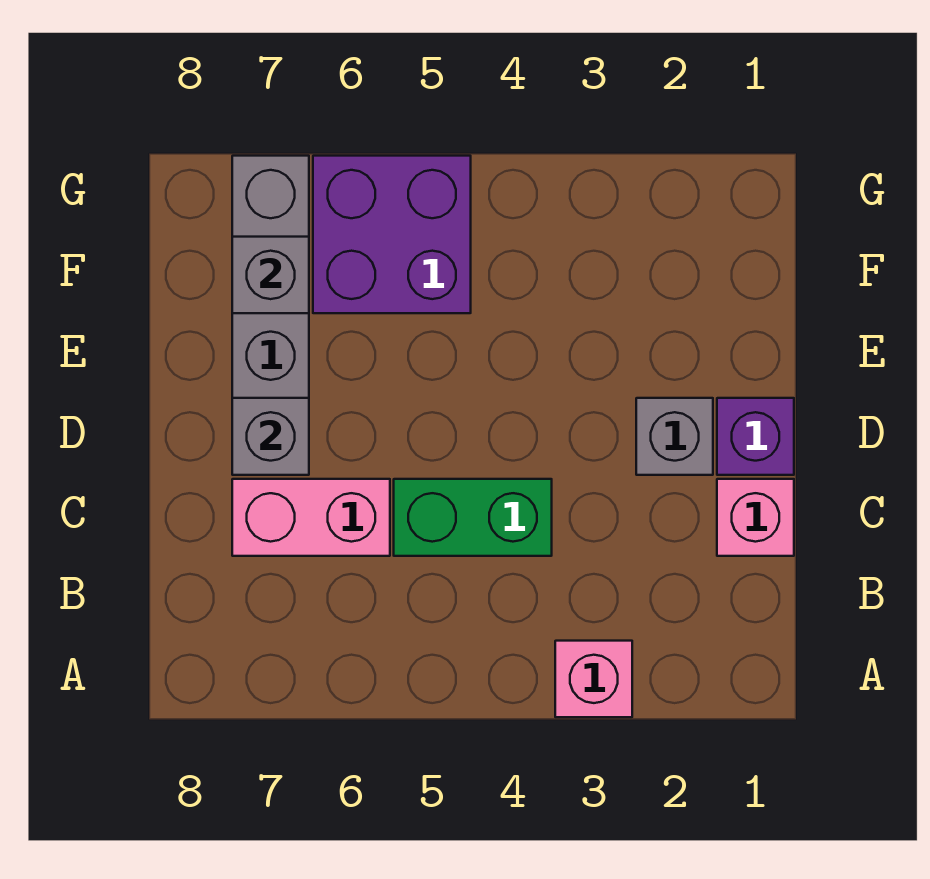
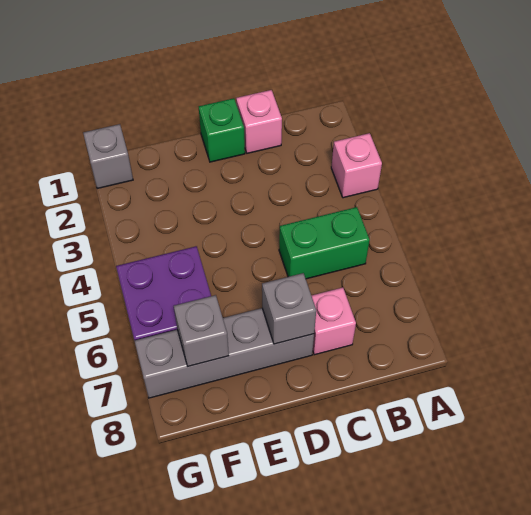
green brick C4:C5 level 1 -> green brick B5:C5 level 1
pink brick C6:C7 level 1 -> pink brick C7 level 1
purple brick D1 level 1 -> green brick D1 level 1
grey brick D2 level 1 -> grey brick G1 level 1

